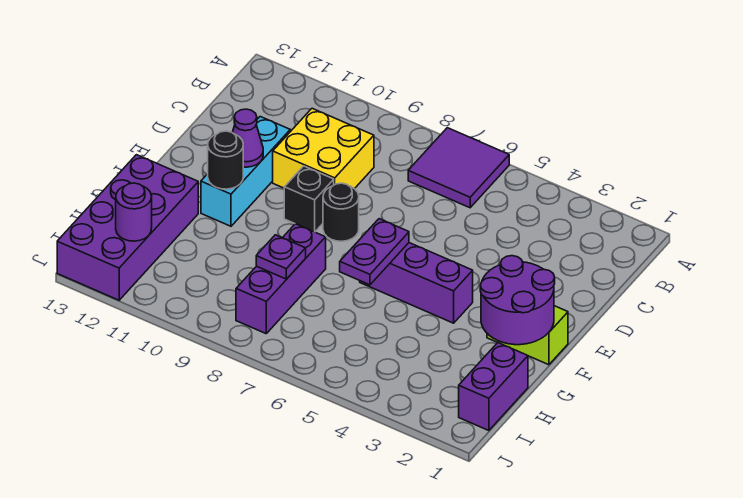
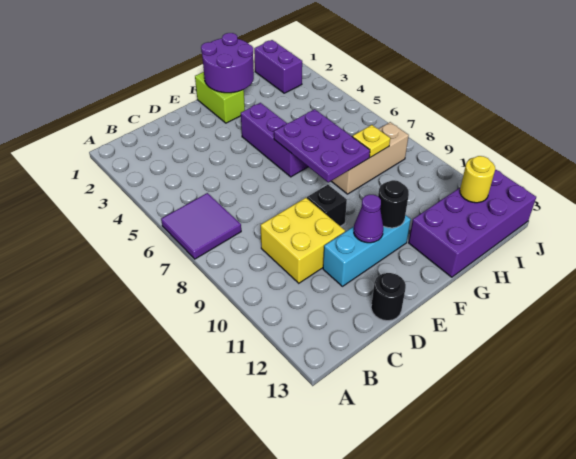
black round brick E8 level 1 -> black round brick D13 level 1
purple plate F6:G6 level 2 -> purple plate F6:G8 level 2
purple brick G8:I8 level 1 -> tan brick G8:I8 level 1
purple brick H1:I1 level 1 -> purple brick I1:I2 level 1
purple plate H8 level 2 -> yellow plate H8 level 2
purple round brick I12 level 2 -> yellow round brick I12 level 2

